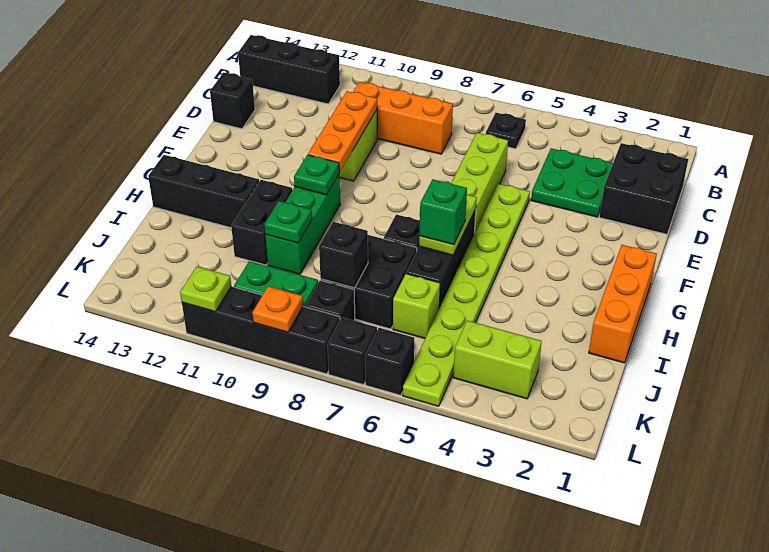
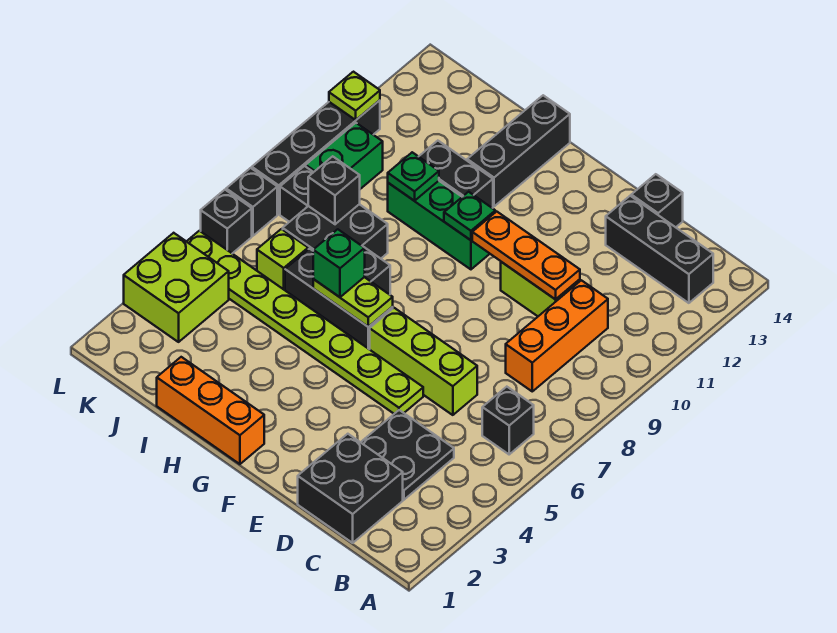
black plate B6 level 1 -> black brick B6 level 1
black brick B12:B14 level 1 -> black brick B13:D13 level 1
green plate C3:D4 level 1 -> black plate C3:D4 level 1
lime brick K3:K4 level 1 -> lime brick K3:L4 level 1
orange plate L9 level 2 -> none

